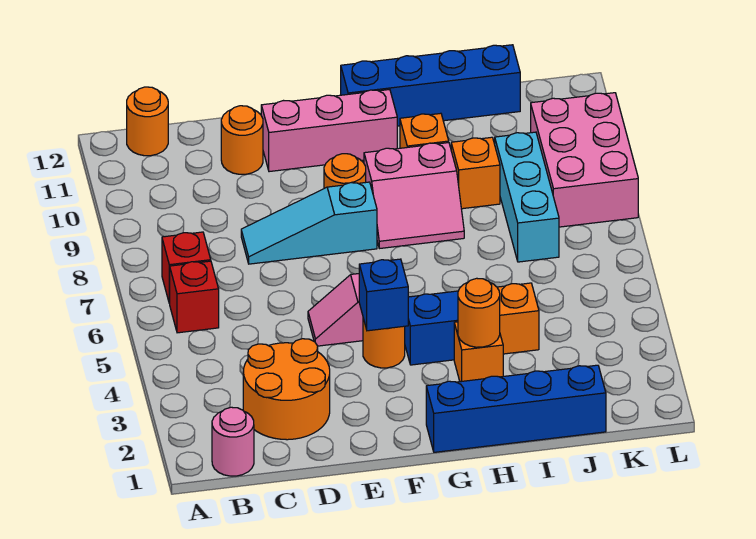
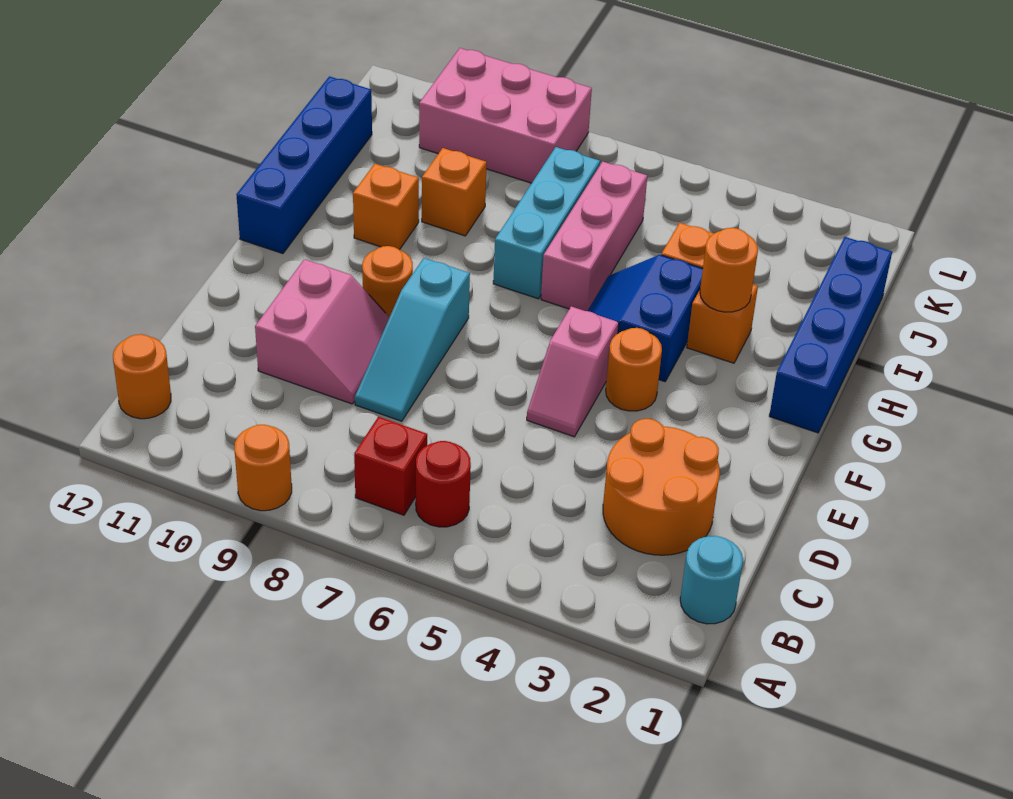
pink round brick B1 level 1 -> cyan round brick B1 level 1
red brick B6 level 1 -> red round brick B6 level 1
orange round brick D11 level 1 -> orange round brick A9 level 1
pink brick E11:G11 level 1 -> pink brick H6:J6 level 1
blue brick F4 level 2 -> none
pink slope G8:H9 level 1 top 9 -> pink slope D9:E10 level 1 top 10
cyan brick J7:J9 level 1 -> cyan brick H7:J7 level 1

